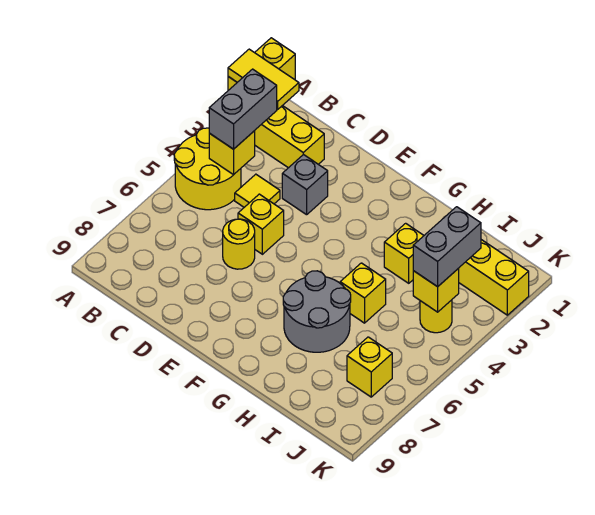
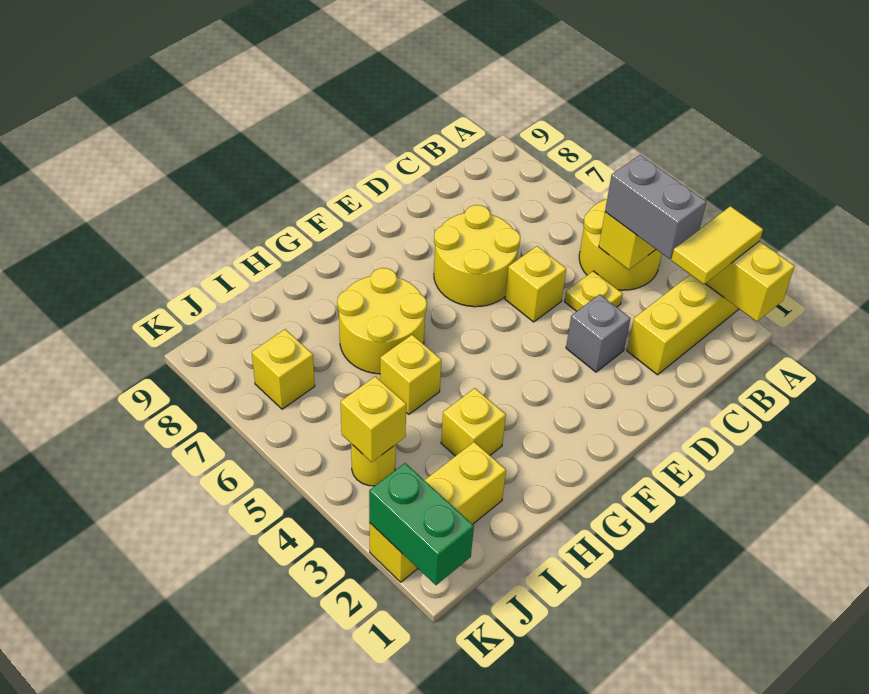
yellow tile C4 level 1 -> yellow plate C4 level 1
yellow round brick D6 level 1 -> yellow round brick D6:E7 level 1
grey round brick G6:H7 level 1 -> yellow round brick G6:H7 level 1
grey brick J3:J4 level 3 -> none
none -> green brick K1:K2 level 2

